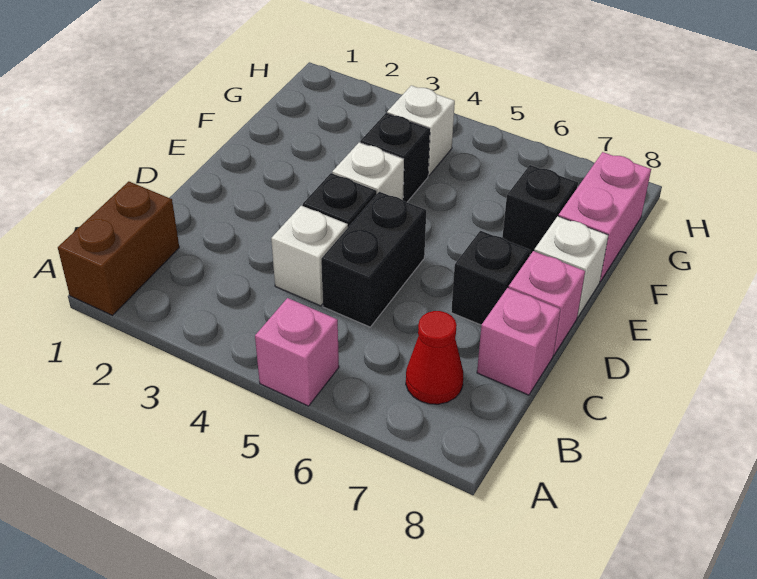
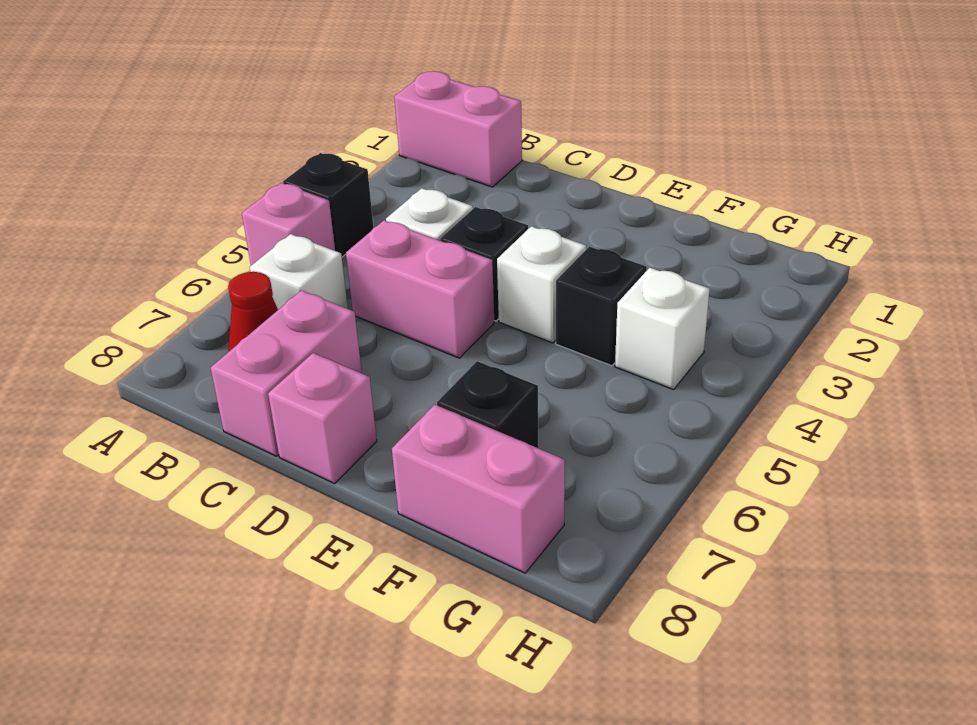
brown brick A1:B1 level 1 -> pink brick A1:B1 level 1
black brick C5:D5 level 1 -> pink brick C5:D5 level 1
pink brick C8 level 1 -> pink brick C7:C8 level 1
black brick D7 level 1 -> black brick A4 level 1
white brick E8 level 1 -> white brick B6 level 1

